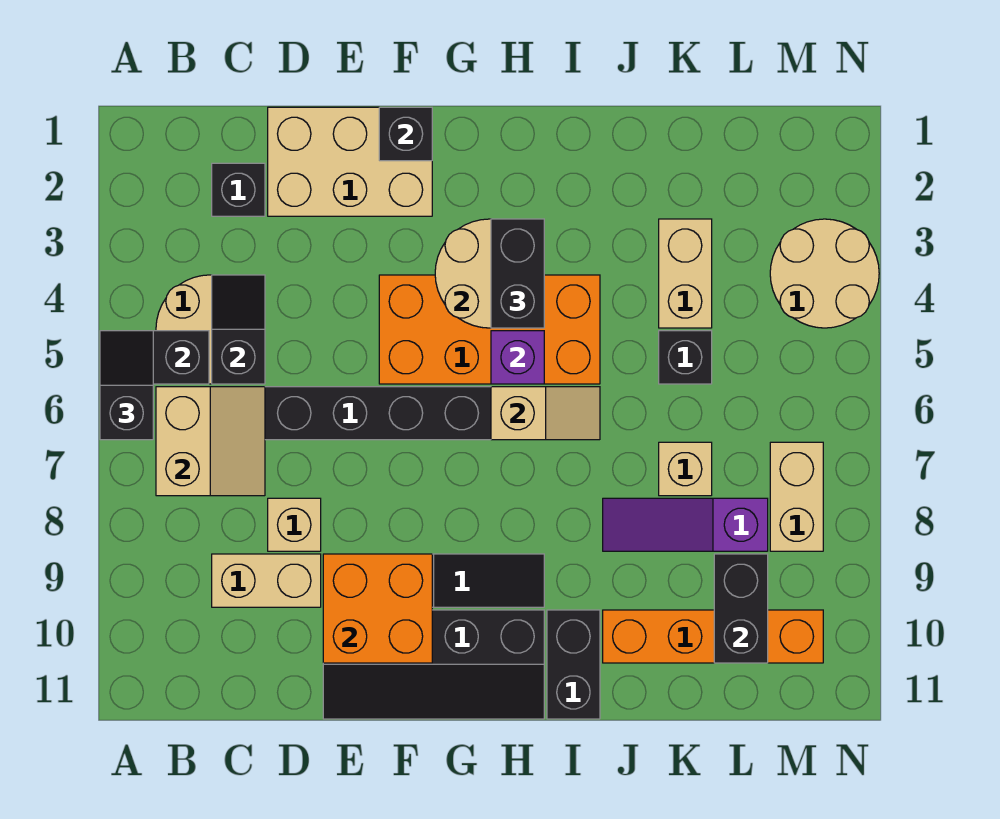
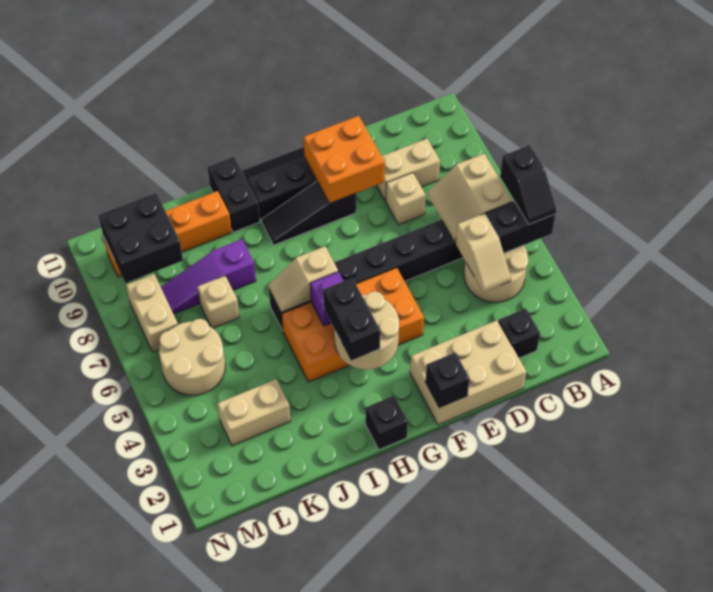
black slope C4:C5 level 2 top 5 -> tan slope C4:C5 level 2 top 5
purple slope J8:L8 level 1 top L -> purple slope J8:L8 level 1 top J
tan brick K3:K4 level 1 -> tan brick K3:L3 level 1
black brick K5 level 1 -> black brick H1 level 1
black brick L9:L10 level 2 -> black brick L9:M10 level 2
tan round brick M3:N4 level 1 -> tan round brick L5:M6 level 1

